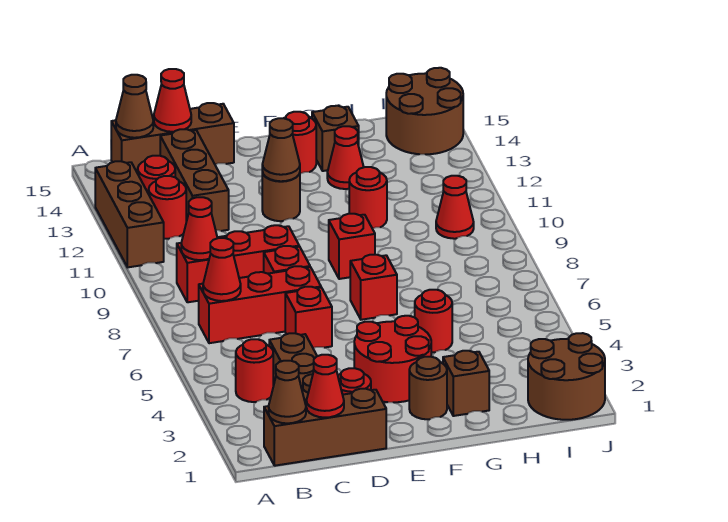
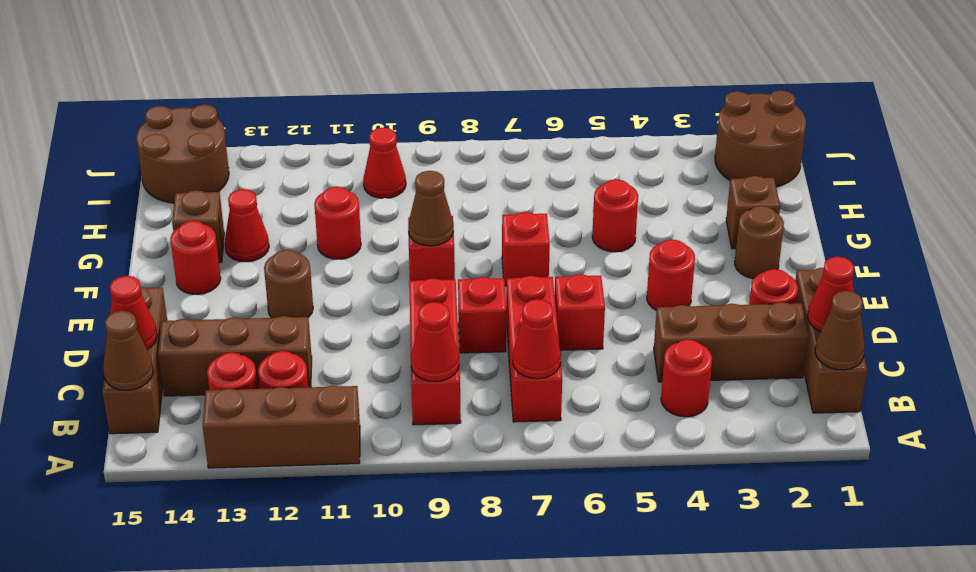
red round brick E3:F4 level 1 -> red round brick E4 level 1
brown cone E12 level 2 -> brown cone F9 level 2

